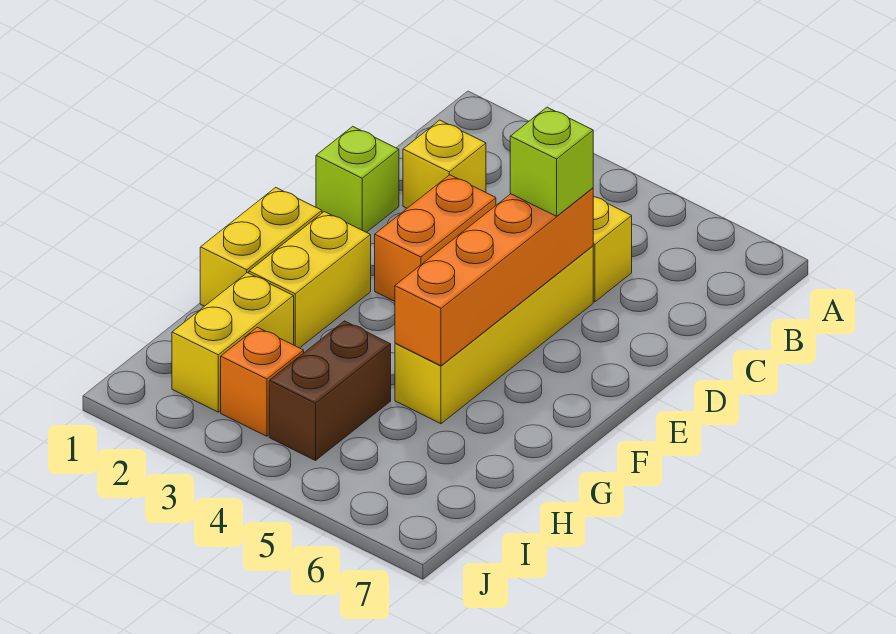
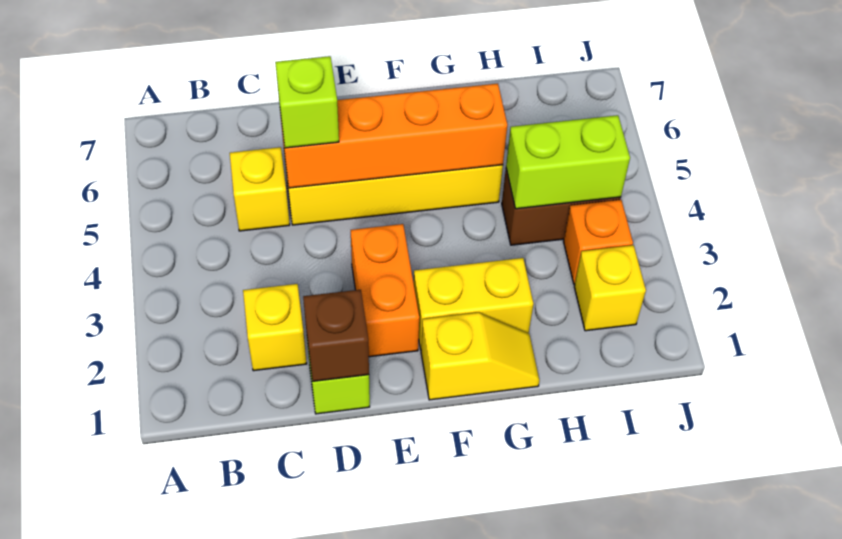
none -> brown brick D1 level 2
orange brick D3:E3 level 1 -> orange brick E2:E3 level 1
yellow brick F1:G1 level 1 -> yellow slope F1:G1 level 1 top F
yellow brick H2:I2 level 1 -> yellow brick I2 level 1
none -> lime brick H4:I4 level 2

